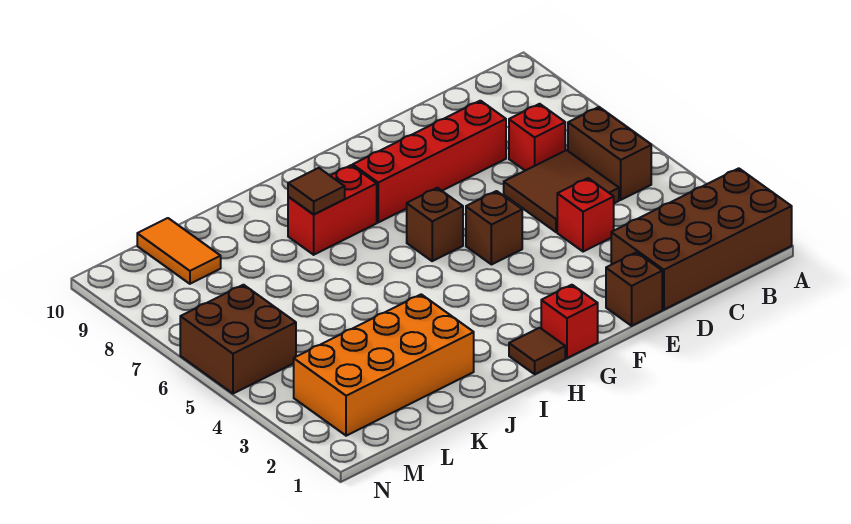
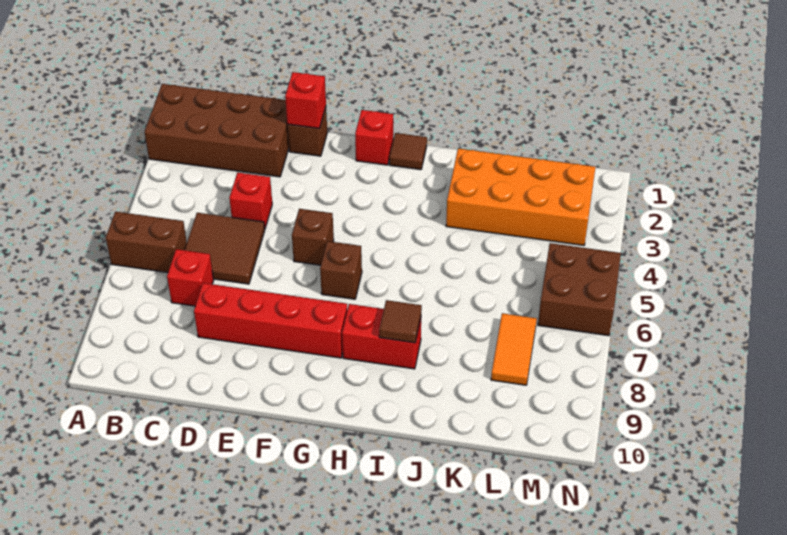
brown brick B5:B6 level 1 -> brown brick A6:B6 level 1
none -> red brick E1 level 2
orange tile L9:L10 level 1 -> orange tile L7:L8 level 1

